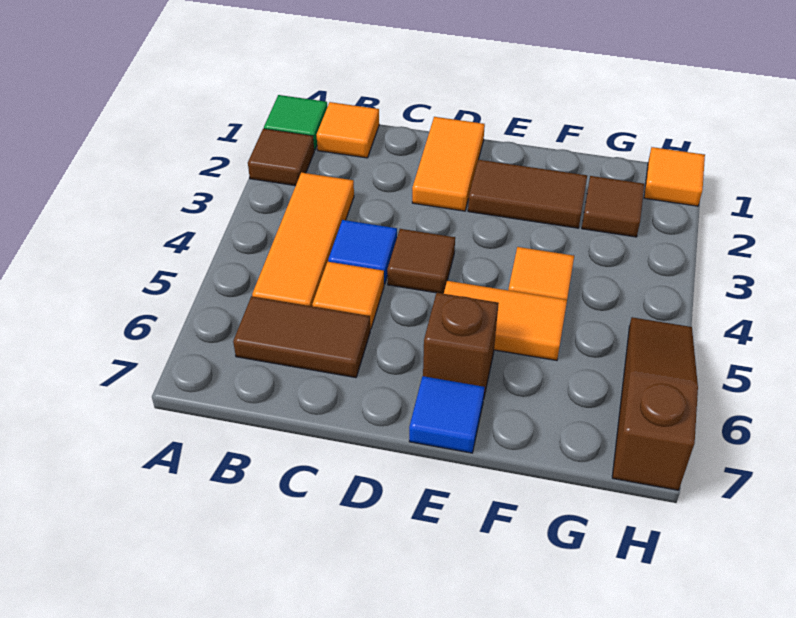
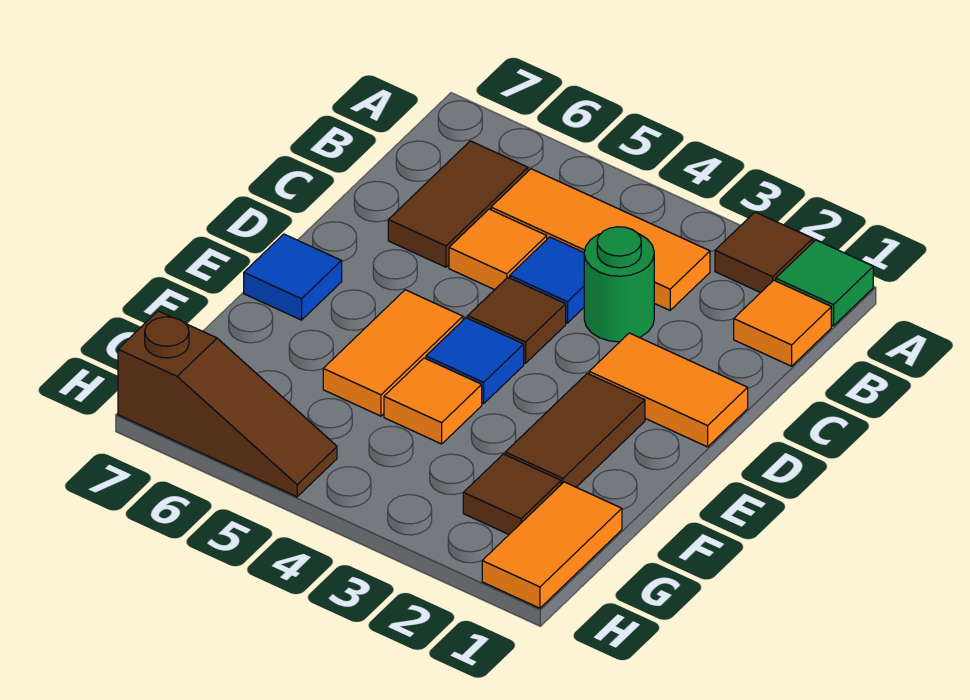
none -> green round brick C3 level 1
none -> blue tile E4 level 1
brown brick E6 level 1 -> none
orange tile H1 level 1 -> orange tile G1:H1 level 1

